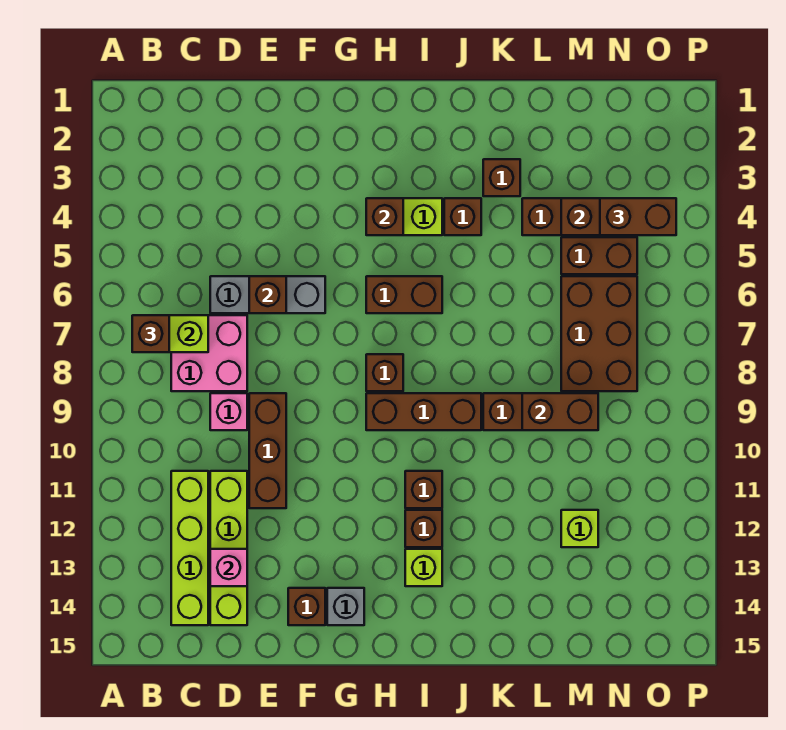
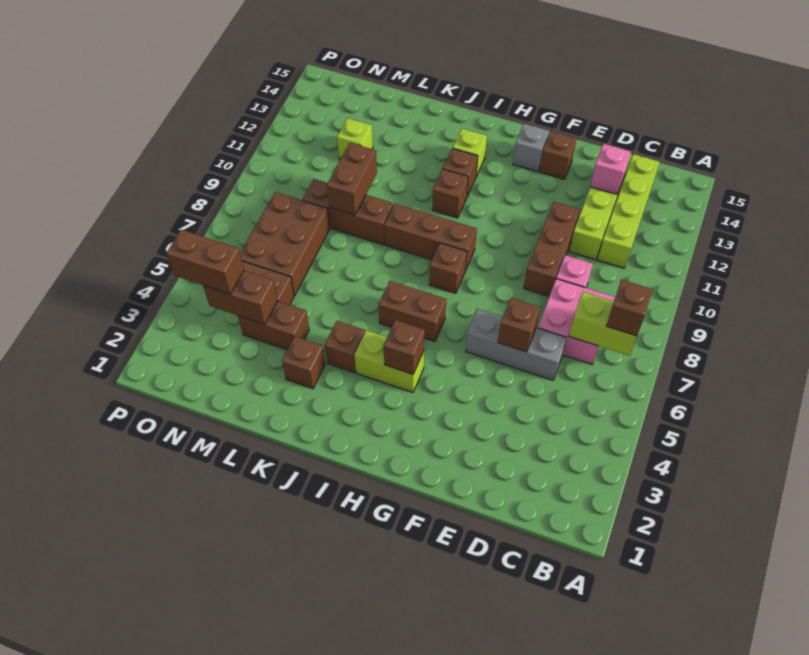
brown brick L9:M9 level 2 -> brown brick L9:L10 level 2

